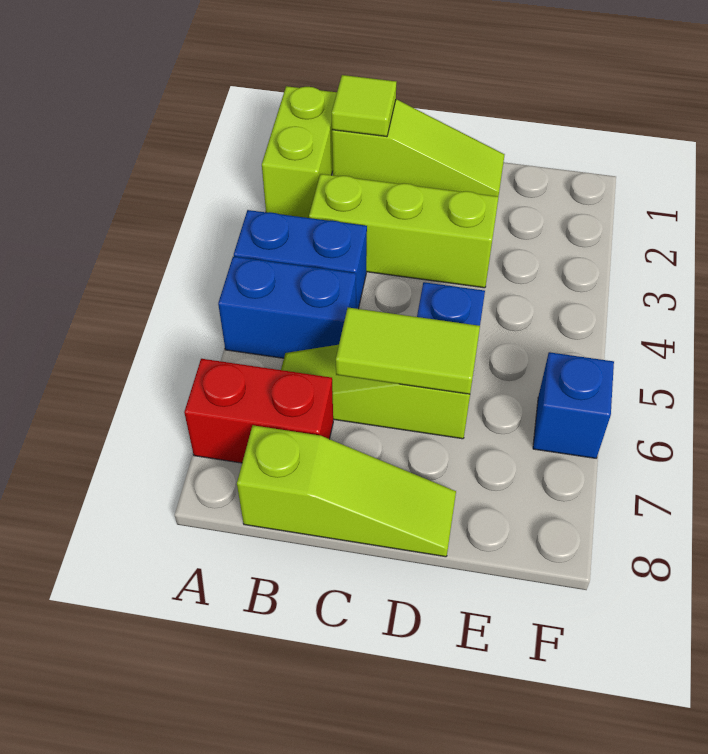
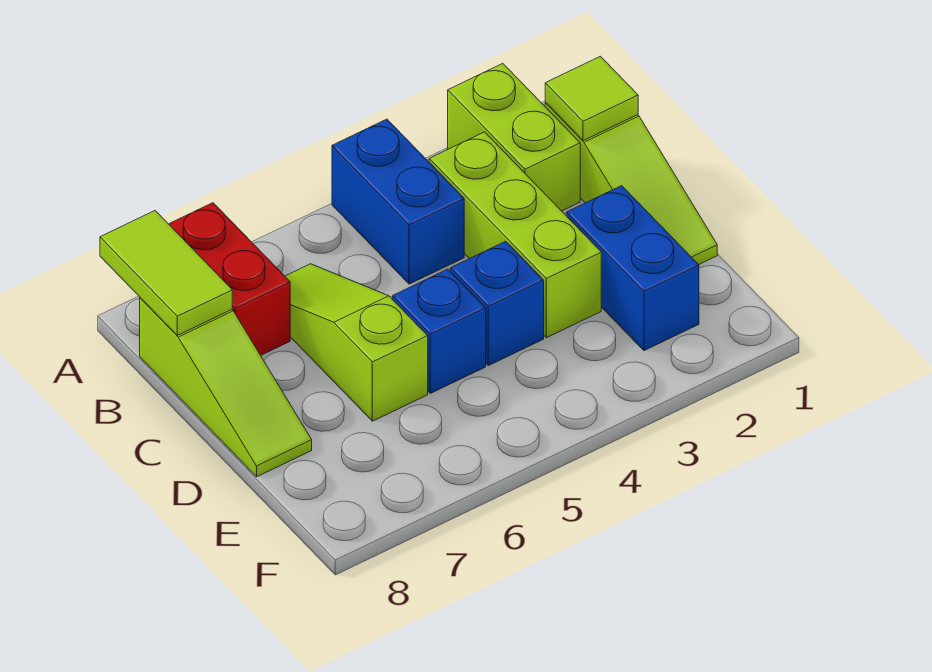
lime brick A1:A2 level 1 -> lime brick A2:B2 level 1
blue brick A5:B5 level 1 -> blue brick D2:E2 level 1
lime tile C6:D6 level 2 -> lime tile A8:B8 level 2
blue brick F6 level 1 -> blue brick D4 level 1

